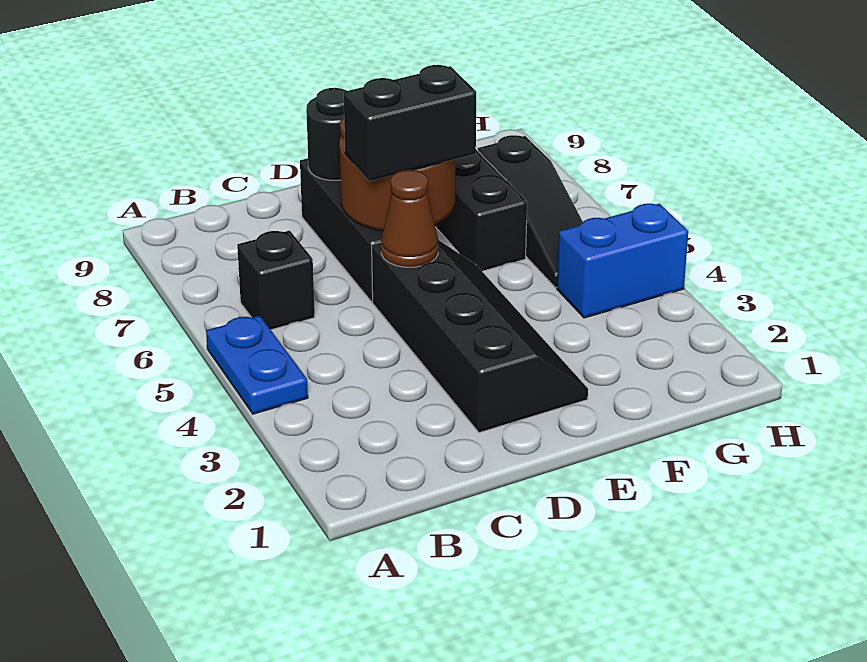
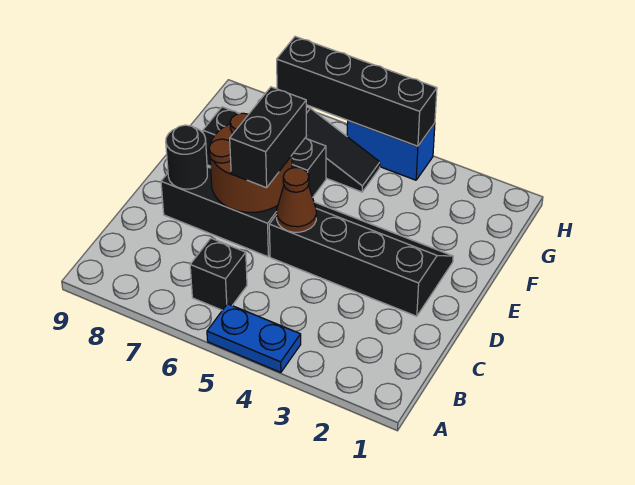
blue brick G4:H4 level 1 -> blue brick H4:H5 level 1
none -> black brick H4:H7 level 2

